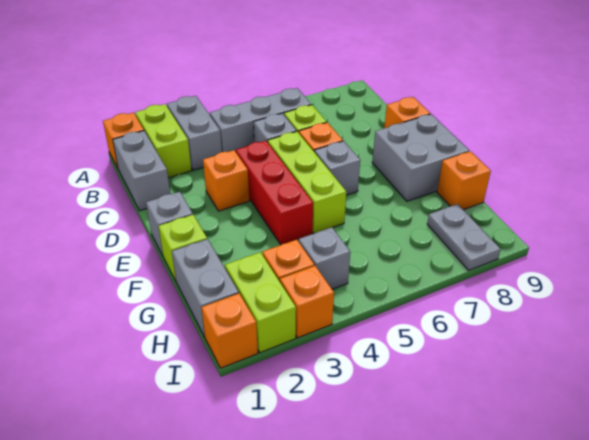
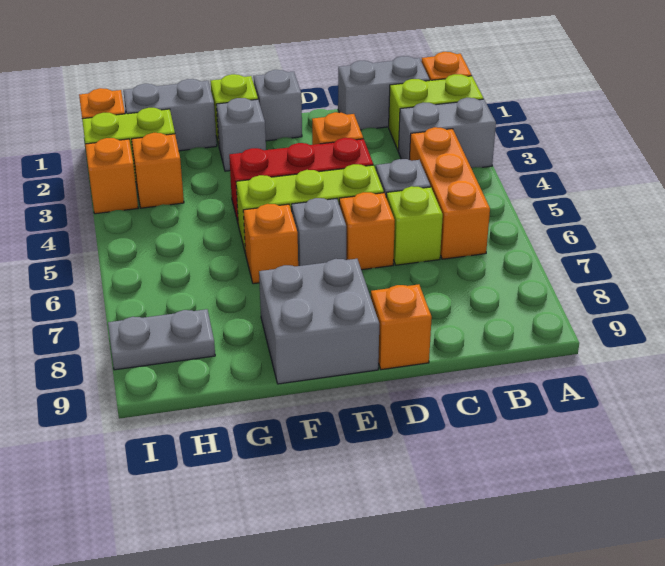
grey brick B4:B6 level 1 -> orange brick B4:B6 level 1
orange brick G9 level 1 -> orange brick F6 level 1
grey brick H4 level 1 -> grey brick F2 level 1

